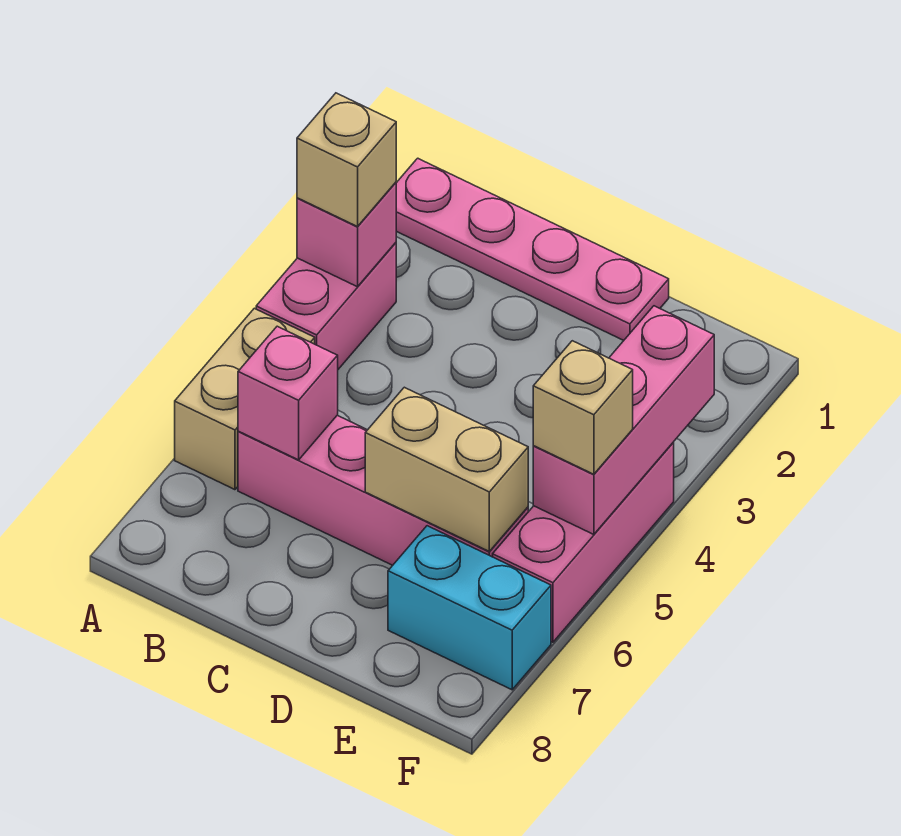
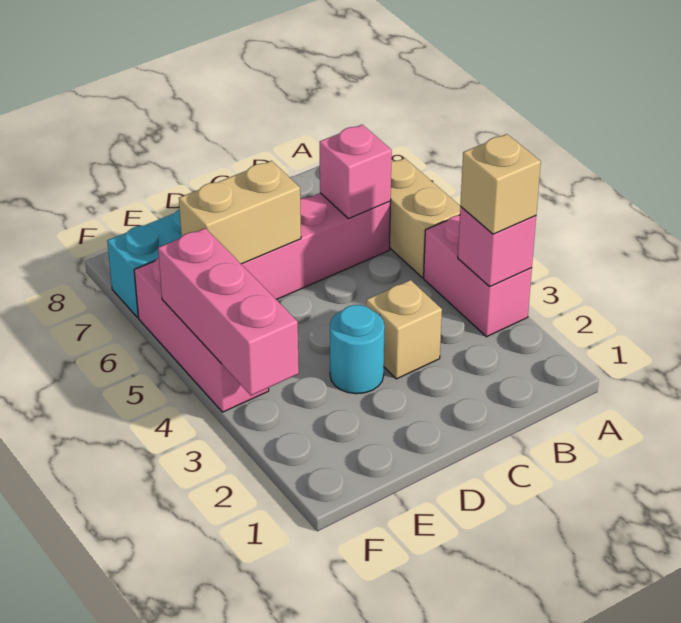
pink plate A1:D1 level 1 -> none
none -> cyan round brick D3 level 1
tan brick F5 level 3 -> tan brick C3 level 1

